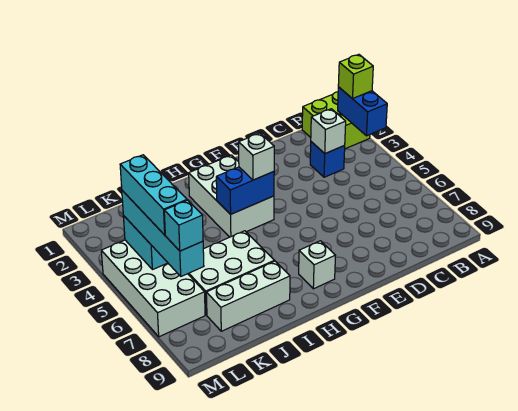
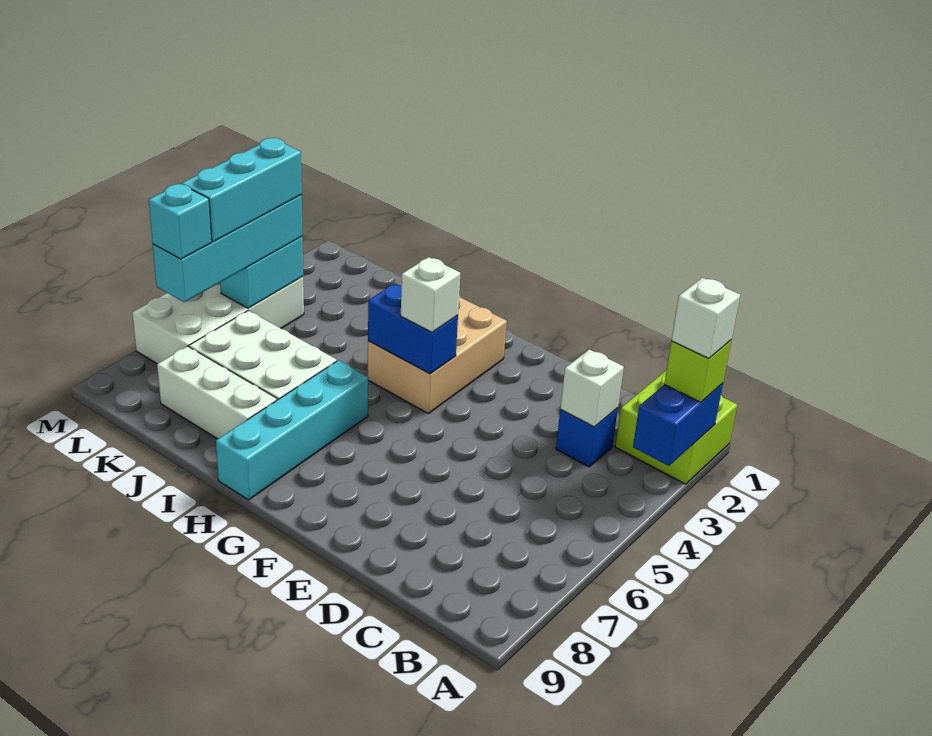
white brick G2:H4 level 1 -> tan brick G2:H4 level 1
white brick G8 level 1 -> white brick A2 level 4
none -> cyan brick H6:H9 level 1

